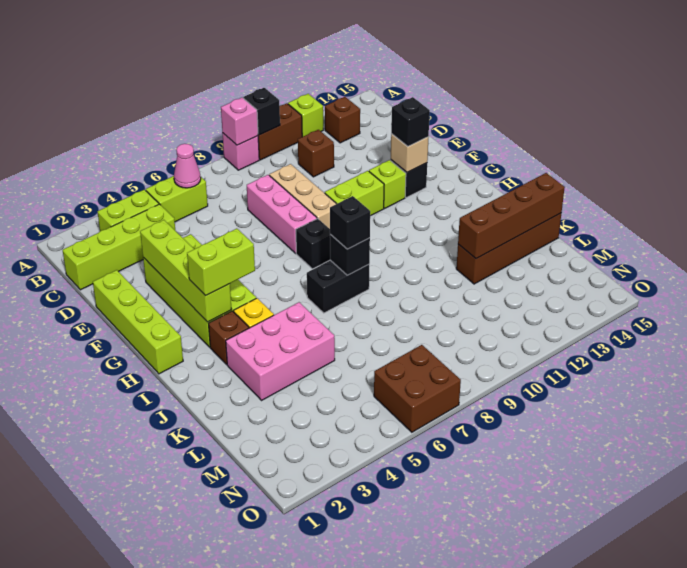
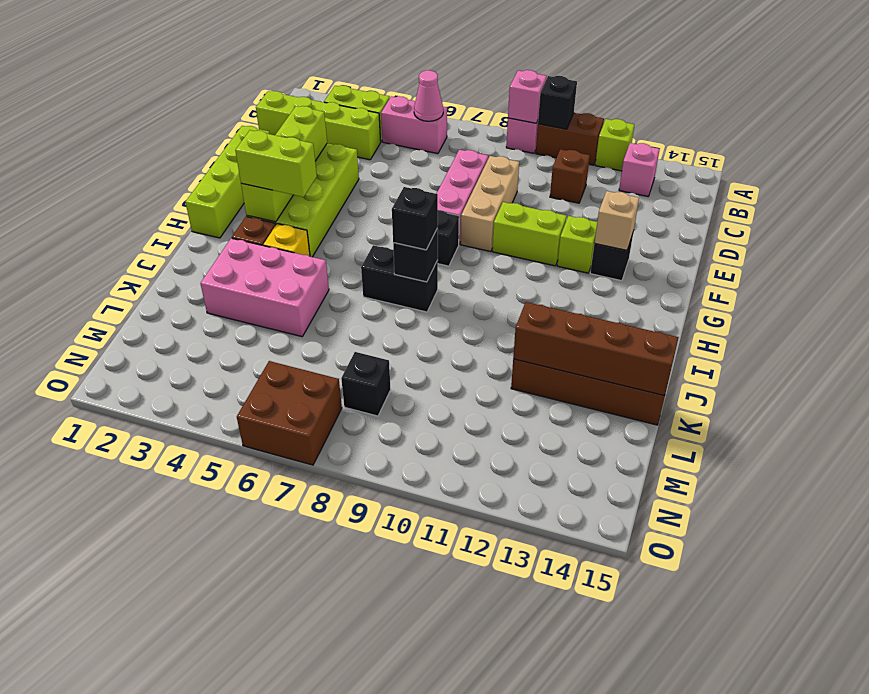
lime brick B5:B6 level 1 -> pink brick B5:B6 level 1
brown brick B13 level 1 -> pink brick B13 level 1
black brick F13 level 3 -> black brick M8 level 1

